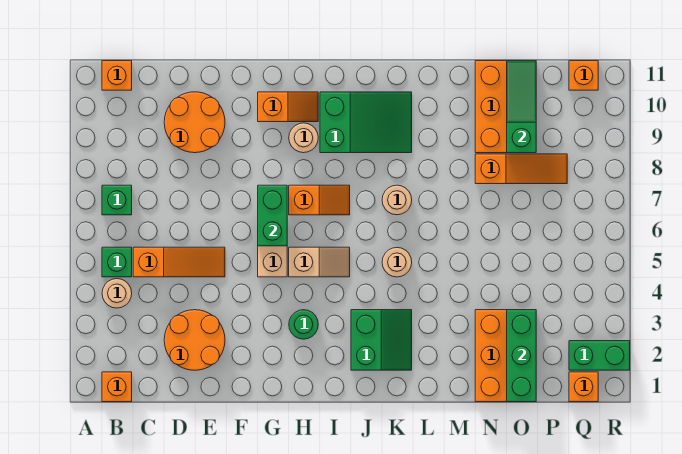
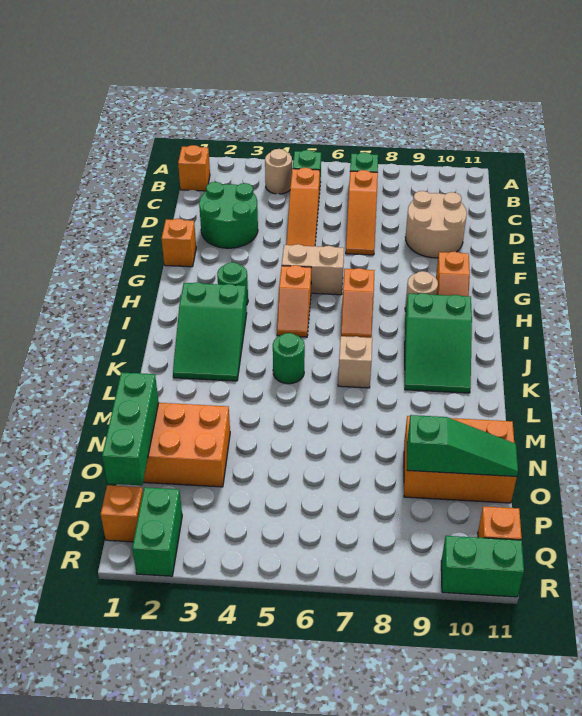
orange brick B11 level 1 -> orange brick F1 level 1
orange round brick D2:E3 level 1 -> green round brick D2:E3 level 1
orange round brick D9:E10 level 1 -> tan round brick D9:E10 level 1
green brick G6:G7 level 2 -> green brick R10:R11 level 1
tan slope H5:I5 level 1 top H -> orange slope H5:I5 level 1 top H
green slope J2:K3 level 1 top J -> green slope I2:K3 level 1 top I
tan round brick K5 level 1 -> green round brick K5 level 1
tan round brick K7 level 1 -> tan brick K7 level 1
orange slope N8:P8 level 1 top N -> orange slope C7:E7 level 1 top C
green brick O1:O3 level 2 -> green brick N1:P1 level 2

